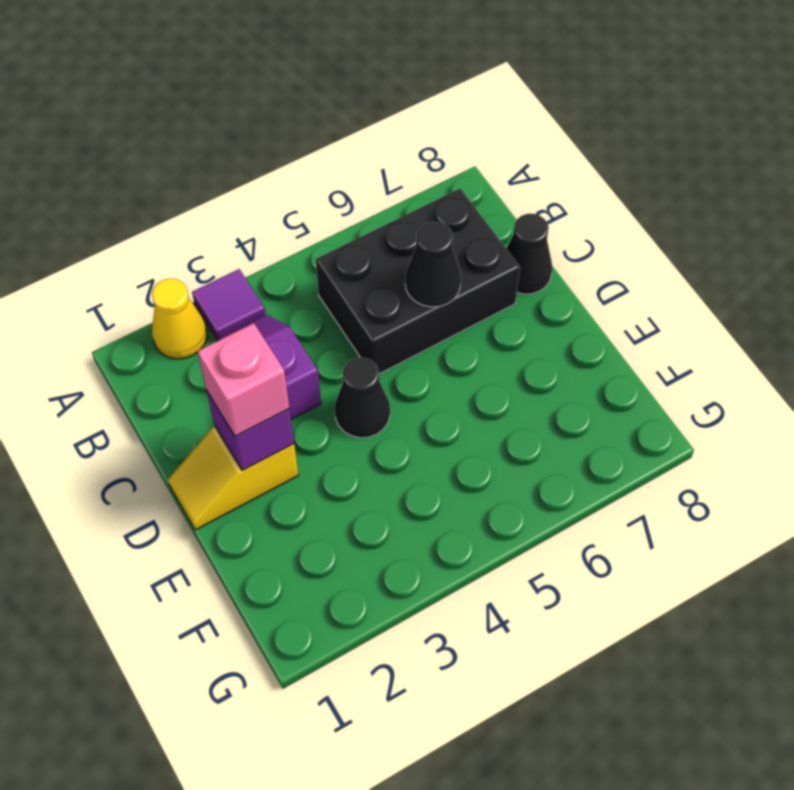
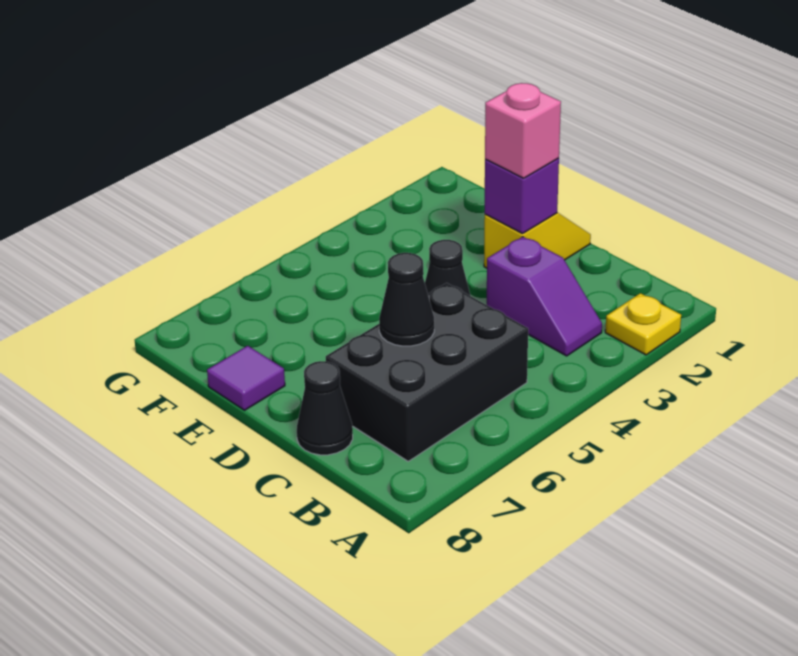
yellow cone A2 level 1 -> yellow plate A2 level 1
purple tile A3 level 1 -> purple tile E8 level 1

